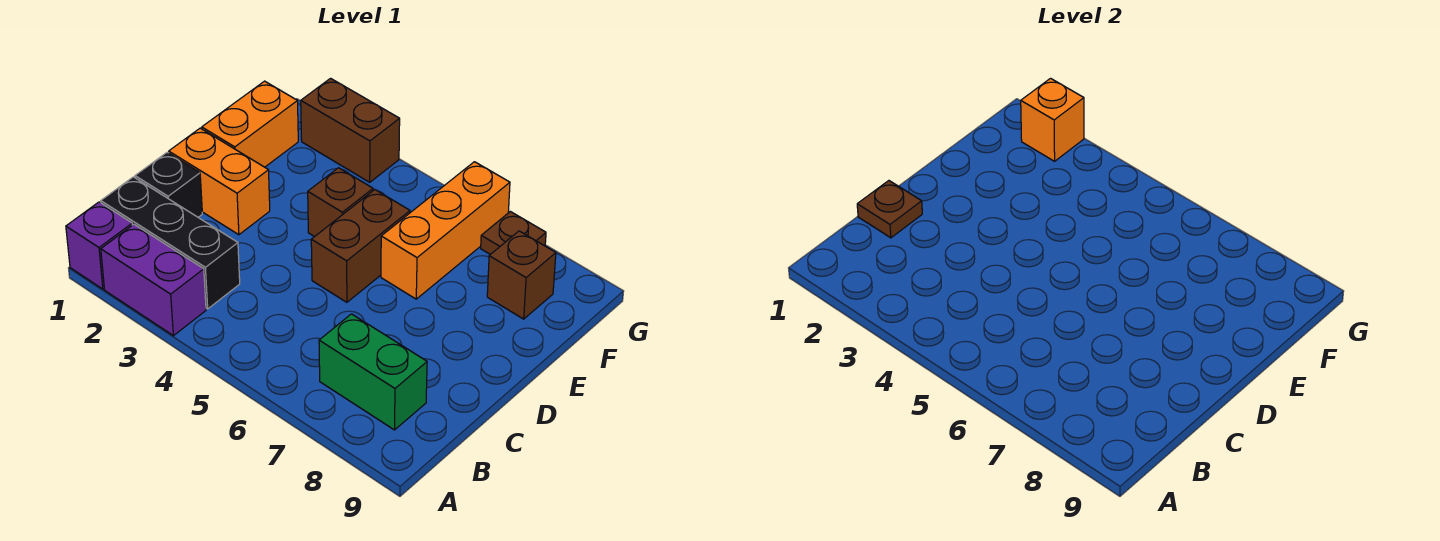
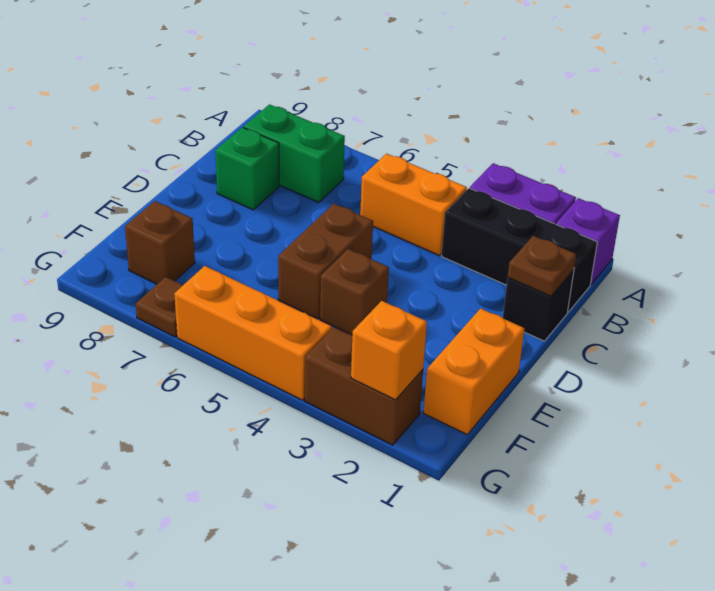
none -> green brick C8 level 1
orange brick D1:D2 level 1 -> orange brick B4:B5 level 1
orange brick E6:G6 level 1 -> orange brick G4:G6 level 1

